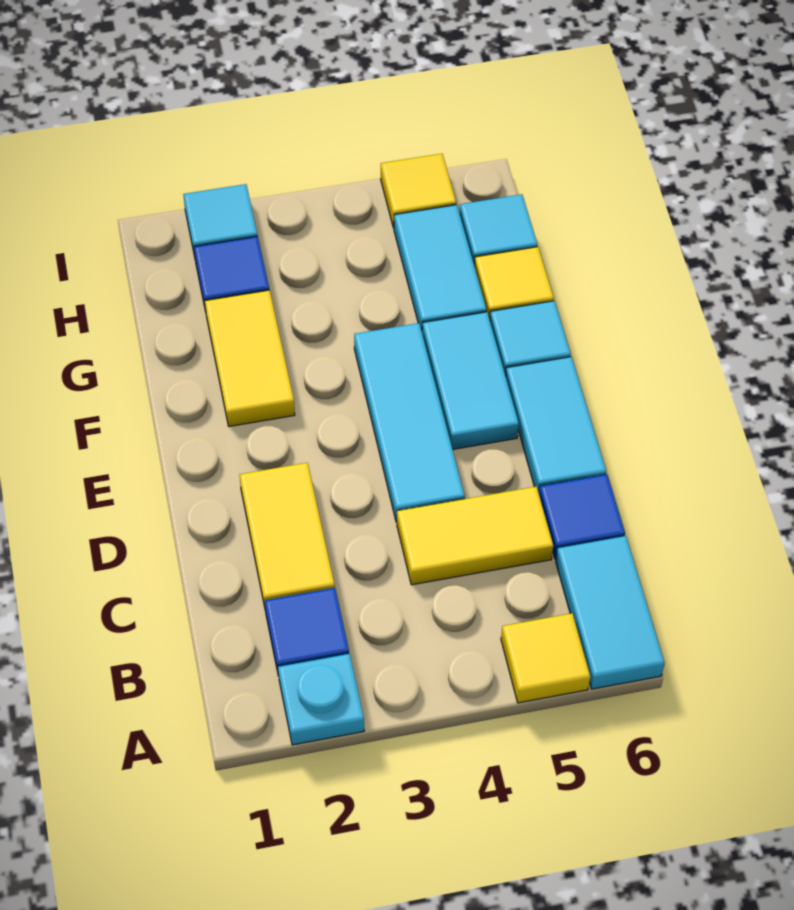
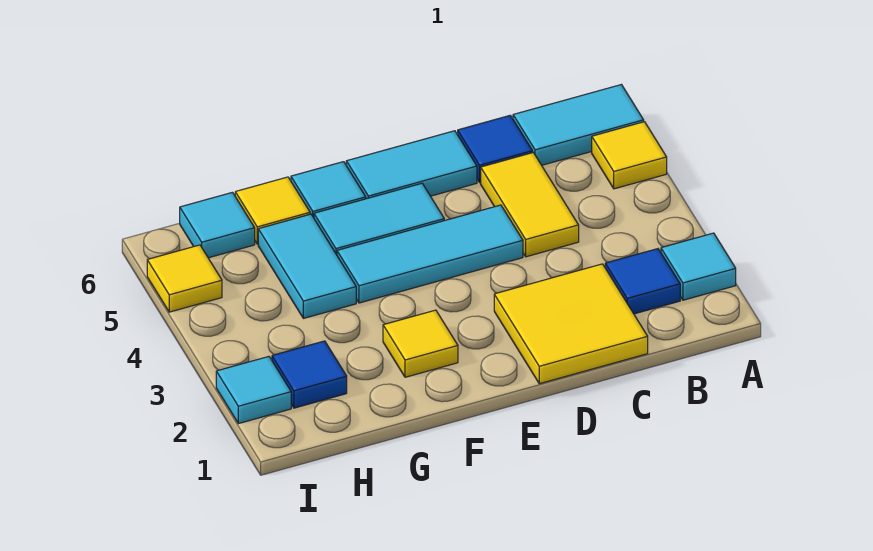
cyan plate A2 level 1 -> cyan tile A2 level 1
yellow tile C2:D2 level 1 -> yellow tile C1:D2 level 1
yellow tile F2:G2 level 1 -> yellow tile F2 level 1
cyan tile G5:H5 level 1 -> cyan tile G4:G5 level 1

